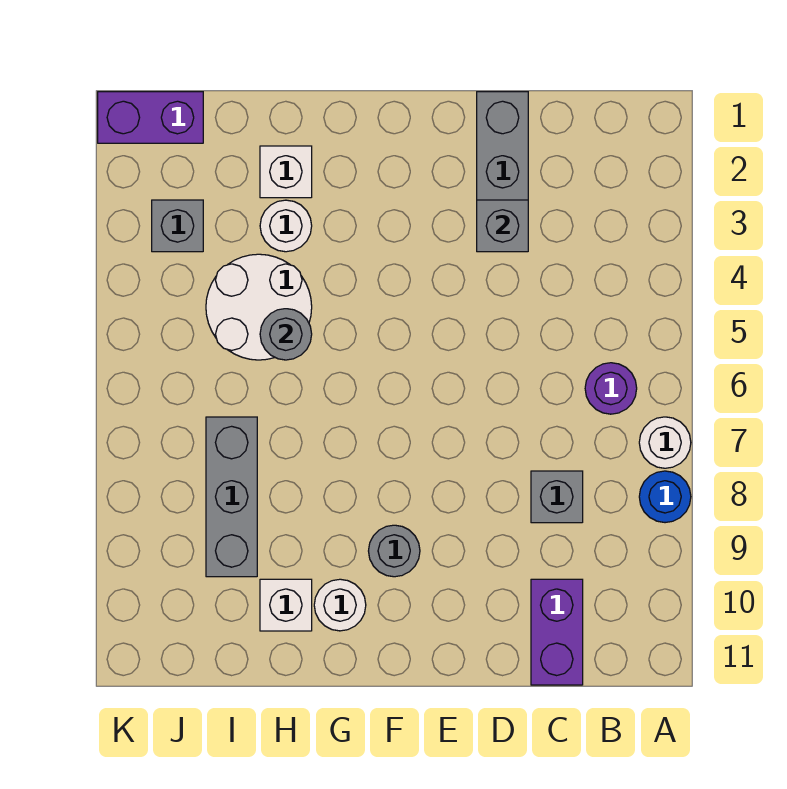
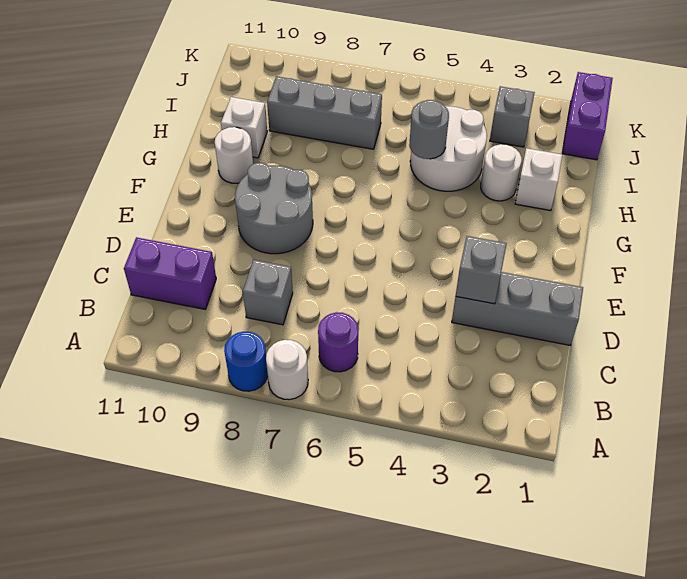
grey round brick F9 level 1 -> grey round brick E8:F9 level 1

